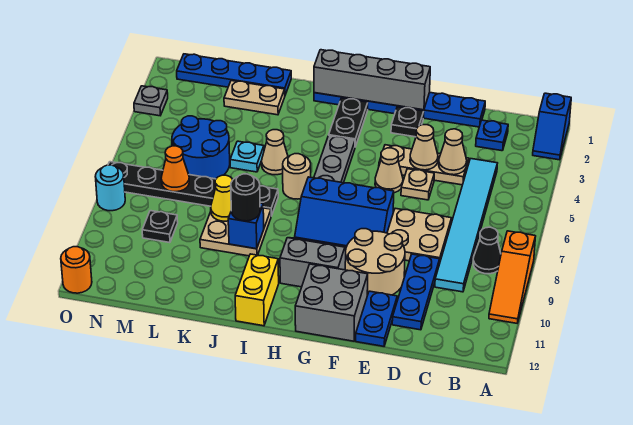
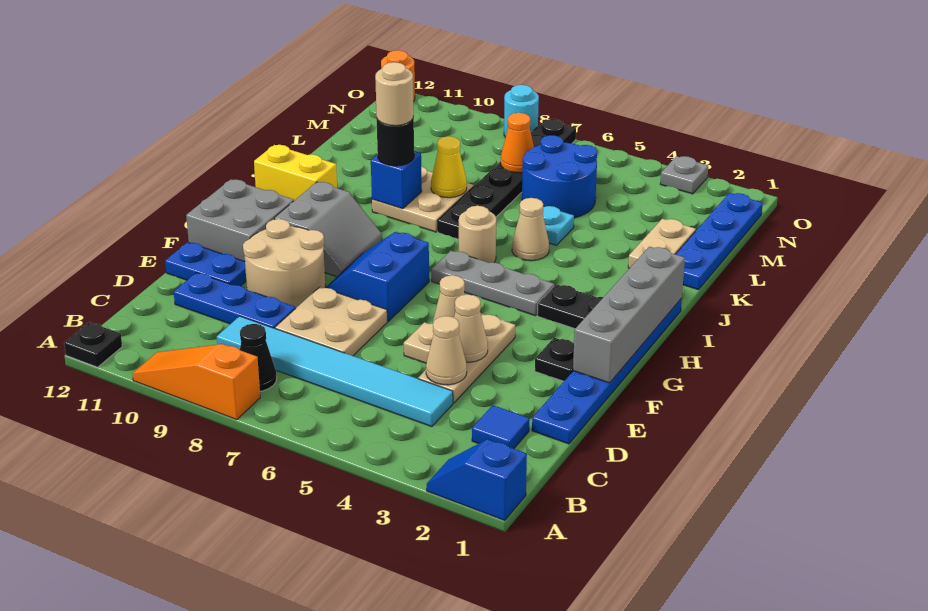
blue plate C2 level 1 -> blue tile C2 level 1
blue slope F7:H8 level 1 top 7 -> blue slope F7:G8 level 1 top 7
none -> tan round brick J9 level 4
black plate M9 level 1 -> black plate A12 level 1

